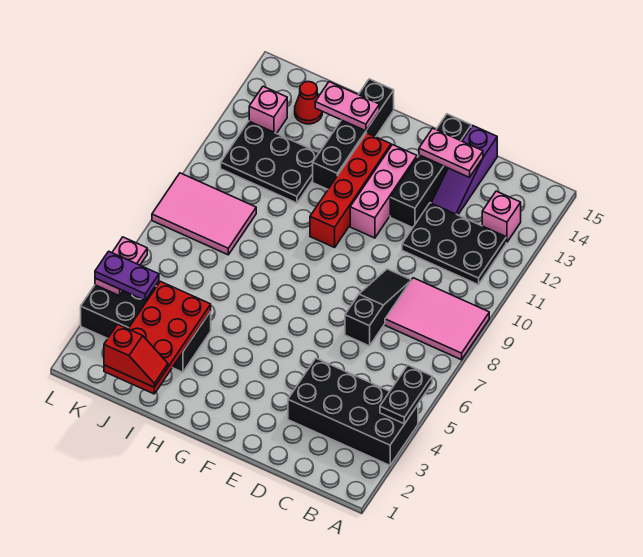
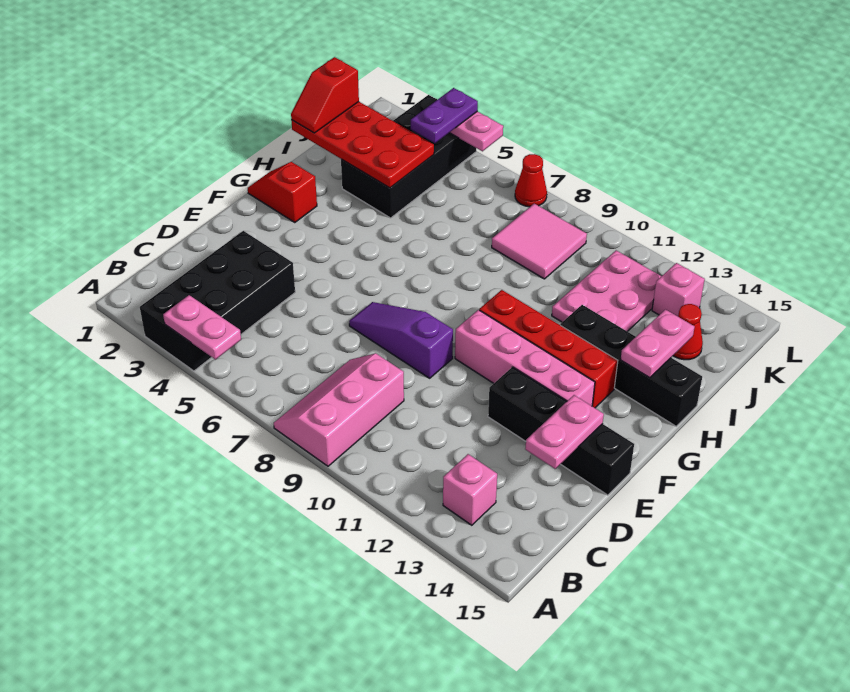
black plate A4:A5 level 2 -> pink plate A4:A5 level 2
pink tile A8:C9 level 1 -> pink slope A8:C9 level 1 top 9
black plate B11:D12 level 1 -> none
black slope D7:D9 level 1 top 7 -> none
purple slope D13:D15 level 1 top 15 -> purple slope E7:E9 level 1 top 9
pink brick F11:F13 level 1 -> pink brick F10:F13 level 1
none -> red slope G1:G2 level 1 top 2
black plate I11:K12 level 1 -> pink plate I11:K12 level 1
pink tile J8:L9 level 1 -> pink tile J8:K9 level 1
none -> red cone L7 level 1

